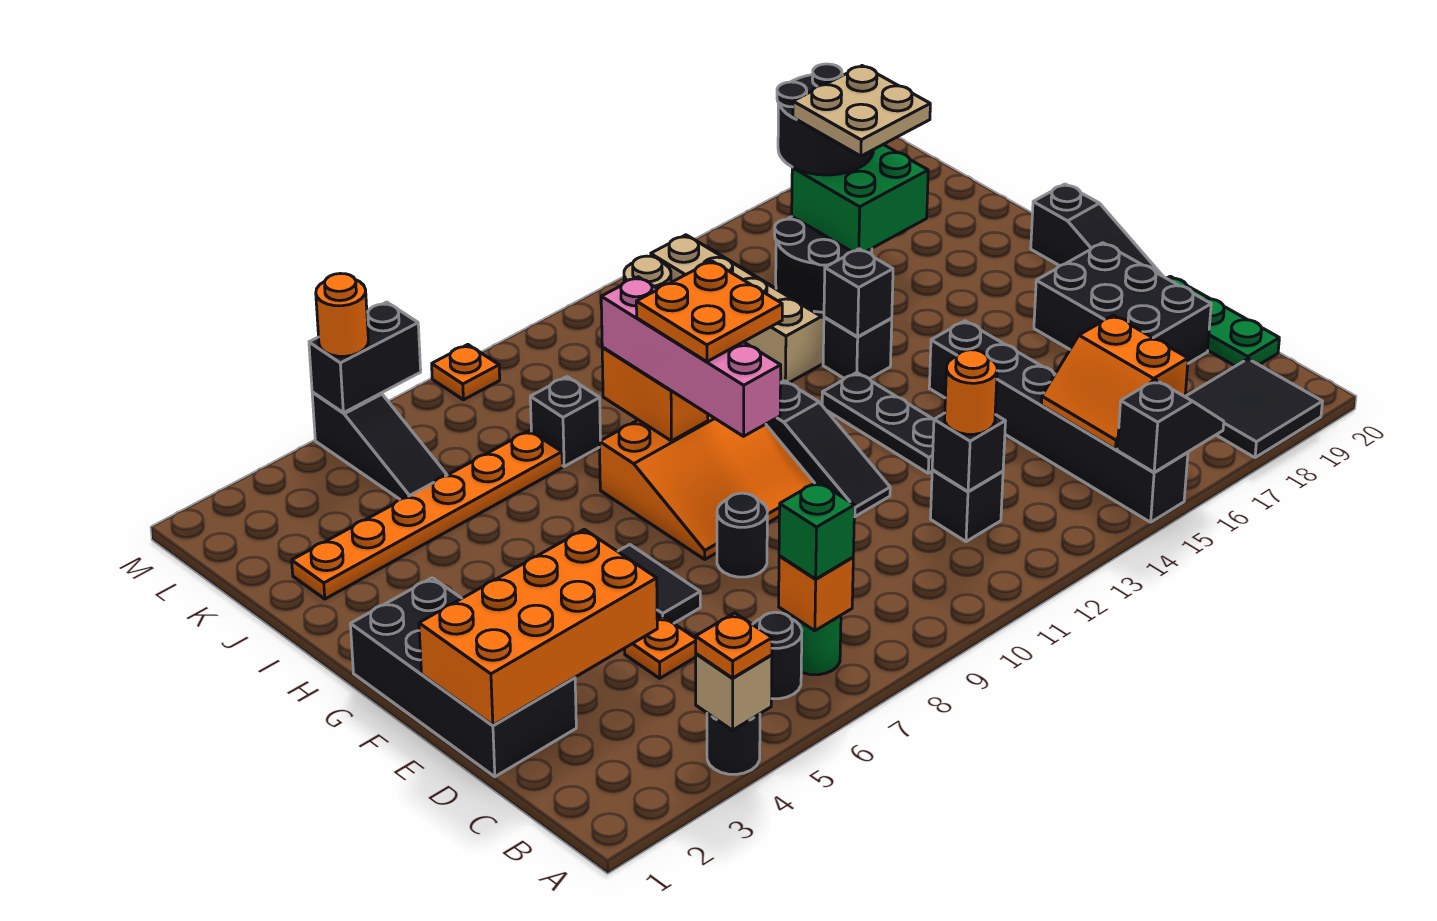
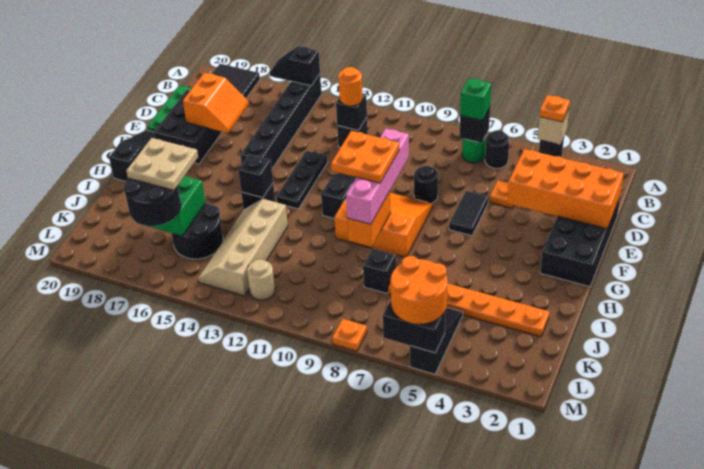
orange brick B7 level 2 -> black brick B7 level 2
orange slope B15:C16 level 2 top 16 -> orange slope D17:E18 level 2 top 18
orange round brick M5 level 3 -> orange round brick L5:M6 level 3

